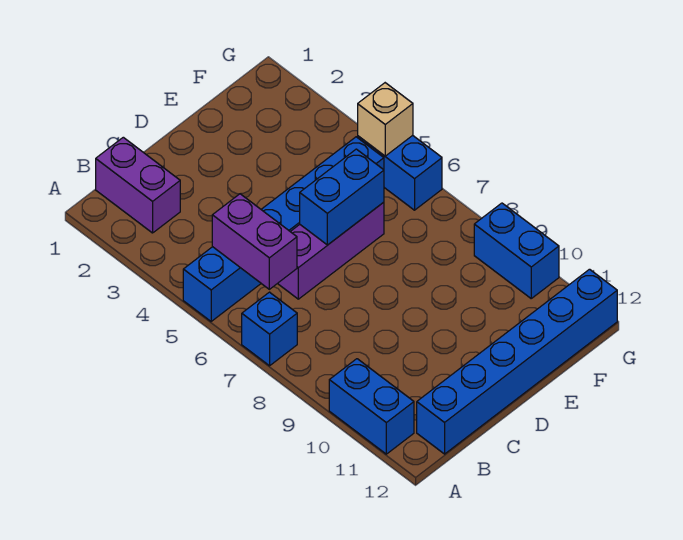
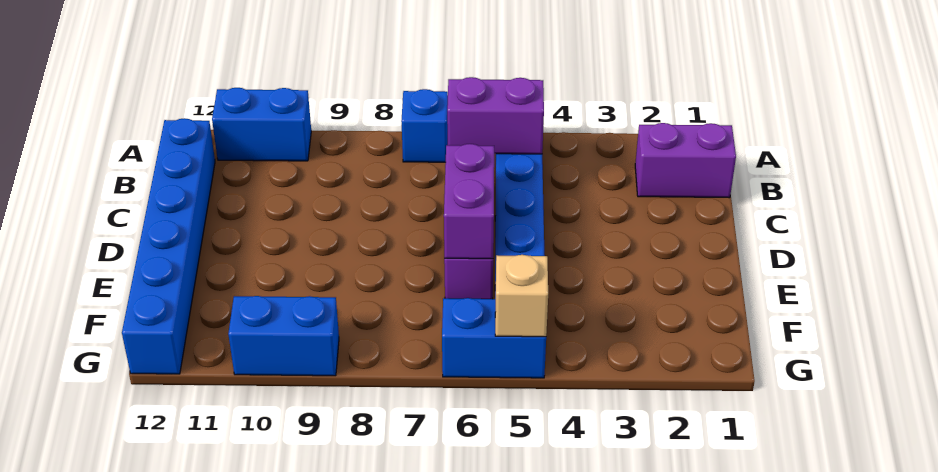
blue brick D6:E6 level 2 -> purple brick D6:E6 level 2

